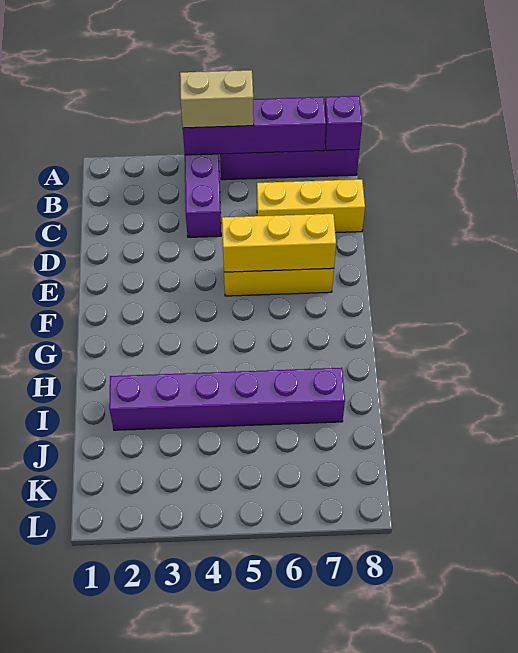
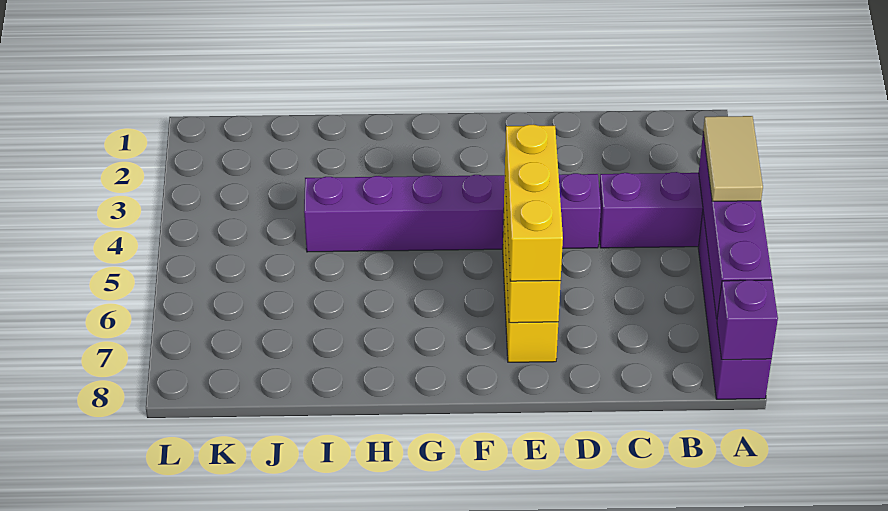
tan brick A4:A5 level 3 -> tan tile A4:A5 level 3
yellow brick C6:C8 level 1 -> yellow brick E5:E7 level 3
purple brick I2:I7 level 1 -> purple brick D4:I4 level 1

